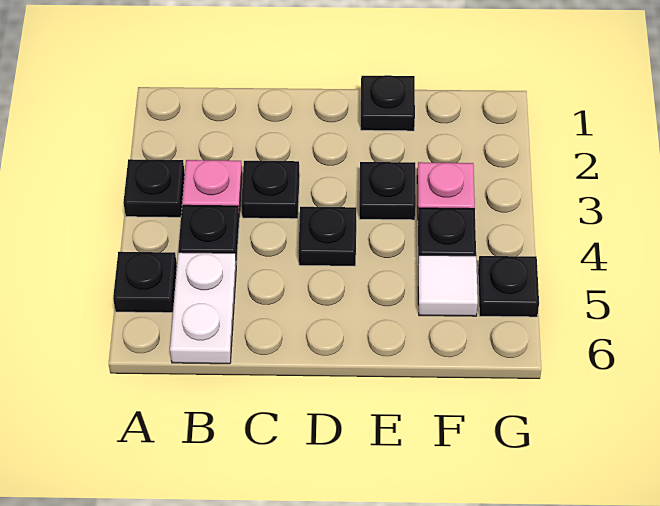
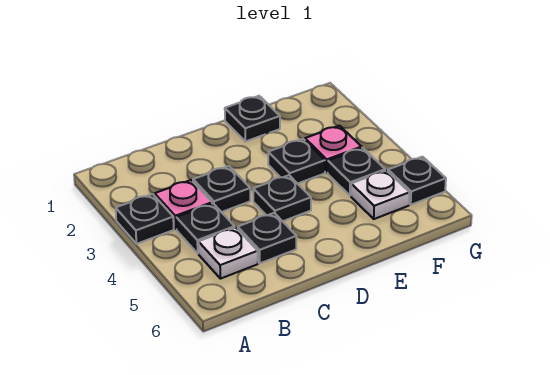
black plate A5 level 1 -> black plate C5 level 1
white plate B5:B6 level 1 -> white plate B5 level 1
white tile F5 level 1 -> white plate F5 level 1

